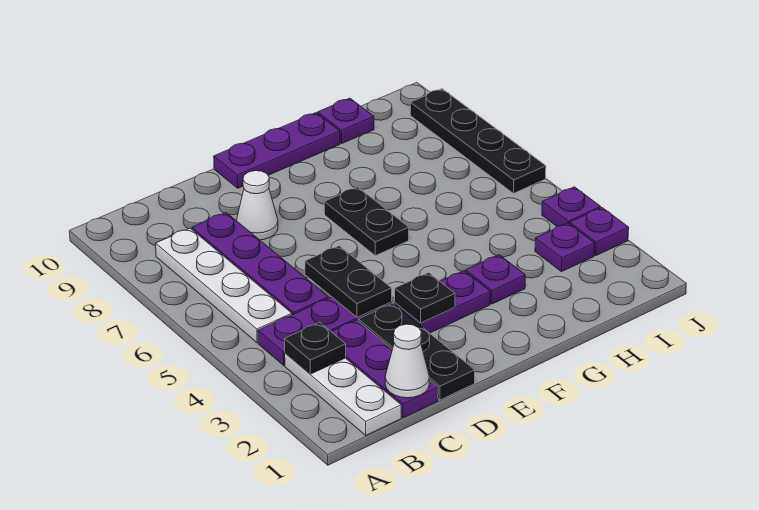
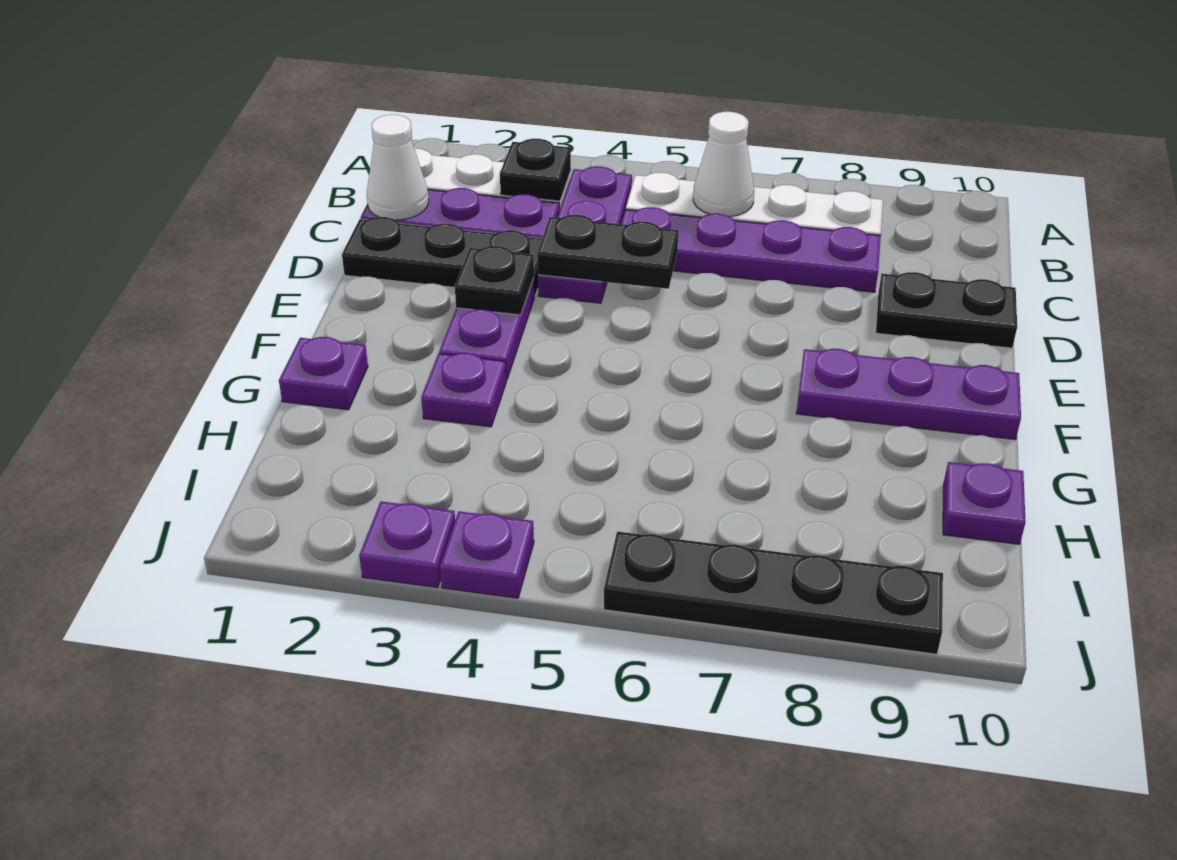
white cone D8 level 1 -> white cone B6 level 2
purple plate E10:G10 level 1 -> purple plate F8:F10 level 1
black plate F6:F7 level 1 -> black plate D9:D10 level 1
purple plate I3 level 1 -> purple plate G1 level 1

